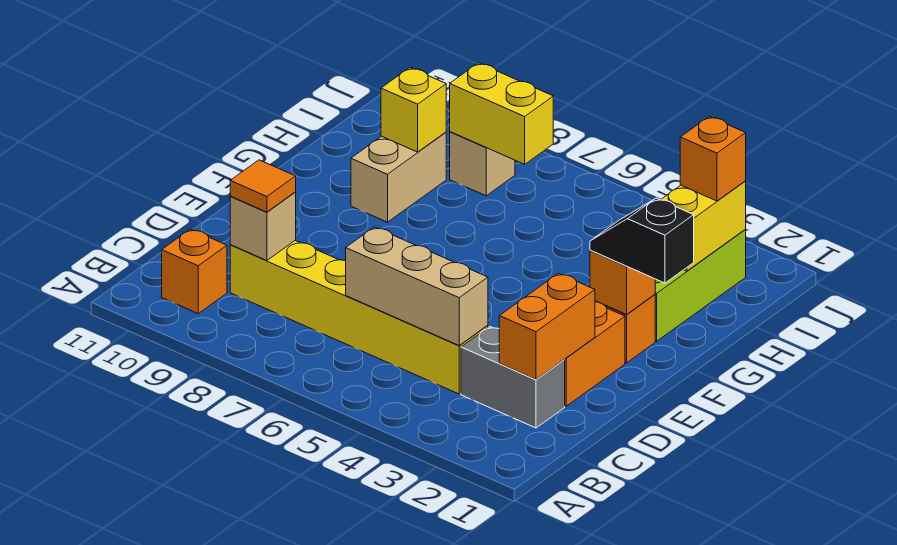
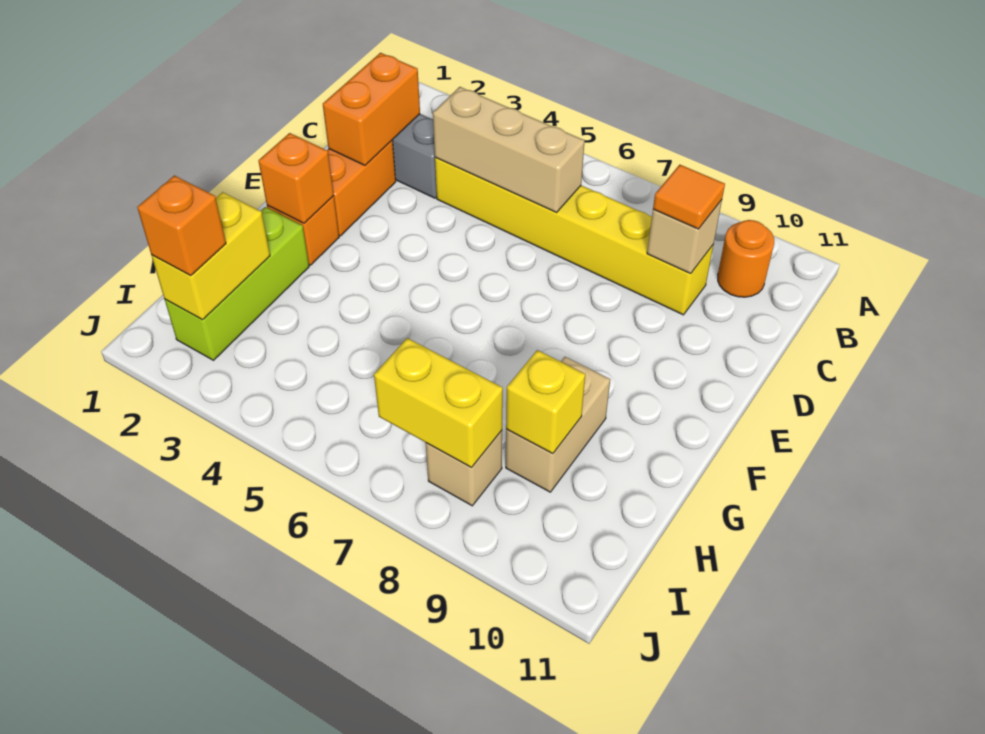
orange brick B10 level 1 -> orange round brick B10 level 1
black slope F1:F2 level 3 top 1 -> none

